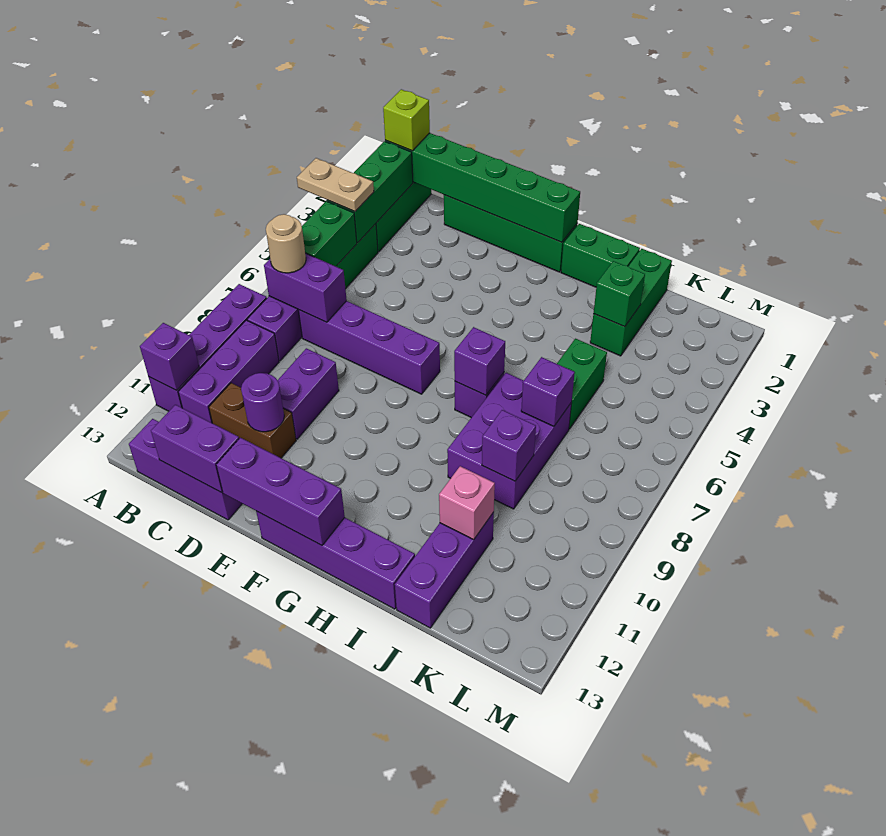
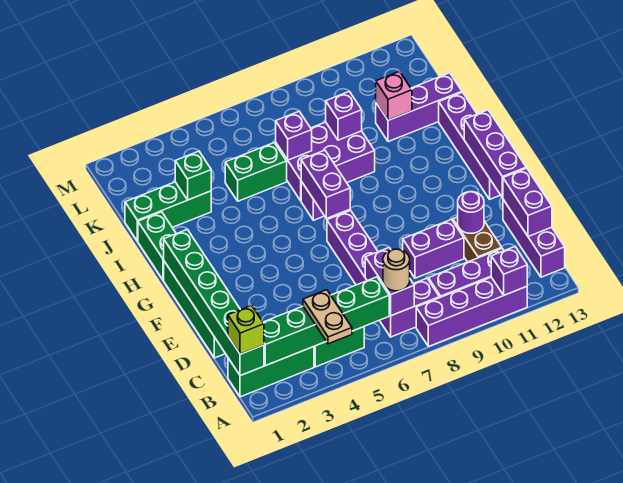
purple brick H7 level 2 -> purple brick G7:H7 level 2

